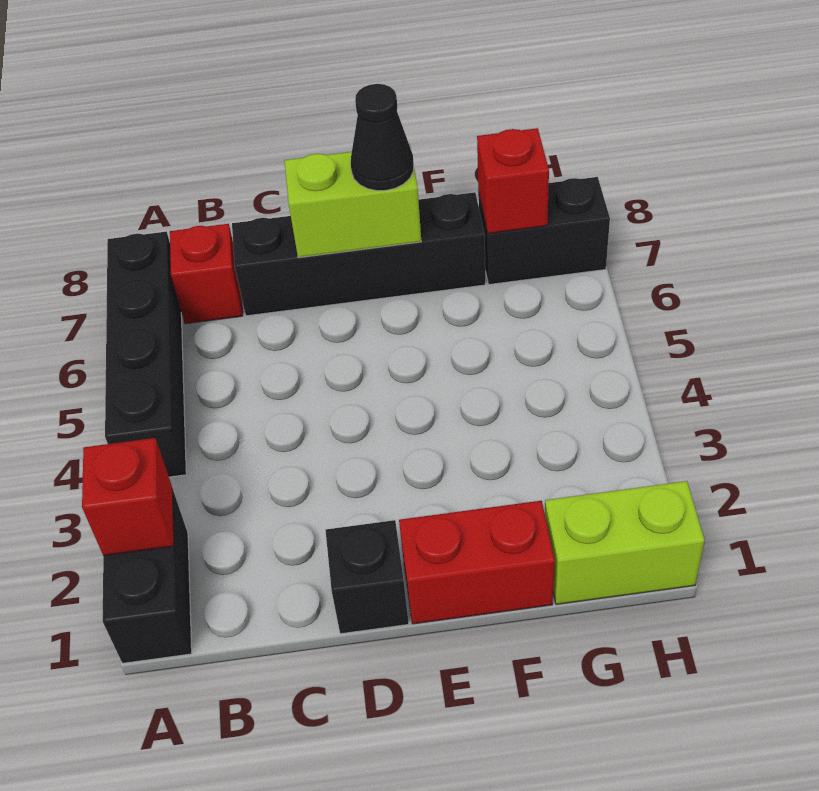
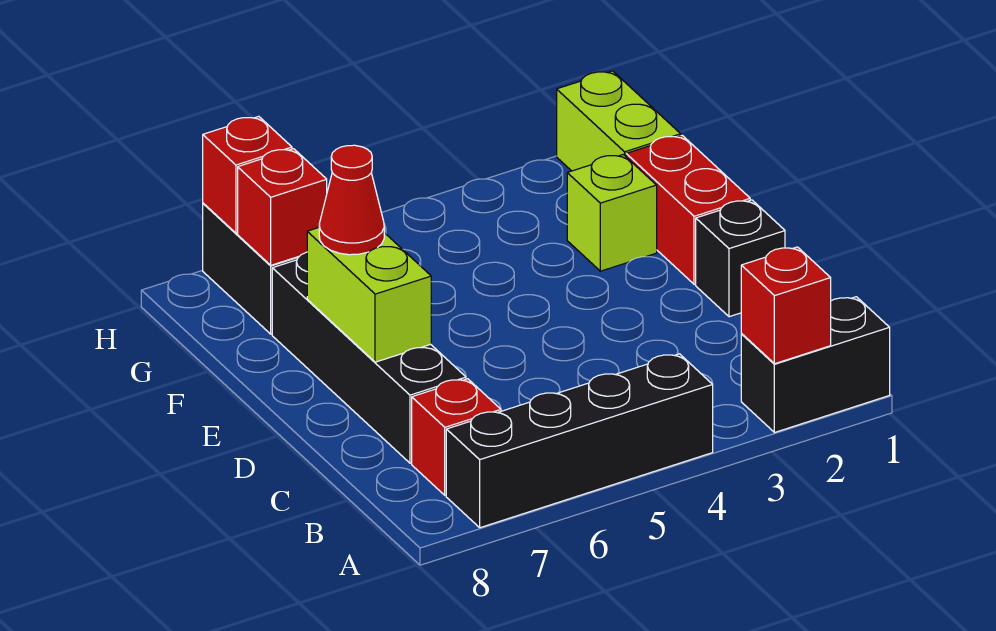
black cone E7 level 3 -> red cone E7 level 3
none -> lime brick F2 level 1
none -> red brick H7 level 2

